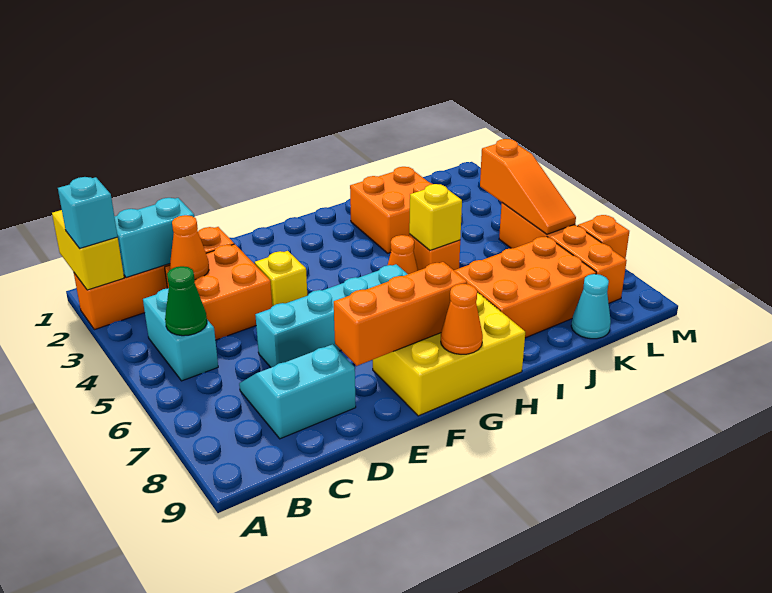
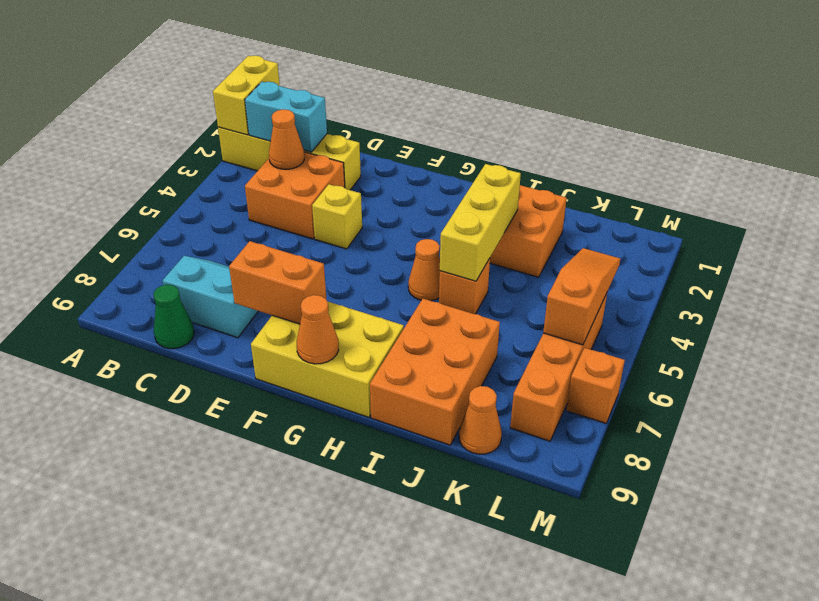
orange brick A2:D2 level 1 -> yellow brick A2:D2 level 1
cyan brick A2 level 3 -> none
cyan brick B4:B5 level 1 -> none
green cone B5 level 2 -> green cone C9 level 1
cyan brick D6:G6 level 1 -> none
orange brick E8:G8 level 2 -> orange brick E8:F8 level 2
yellow brick I5 level 2 -> yellow brick I3:I5 level 2
orange brick I7:K8 level 1 -> orange brick I7:J9 level 1
cyan cone K9 level 1 -> orange cone K9 level 1
orange slope L4:L6 level 2 top 4 -> orange slope L4:L6 level 2 top 6

